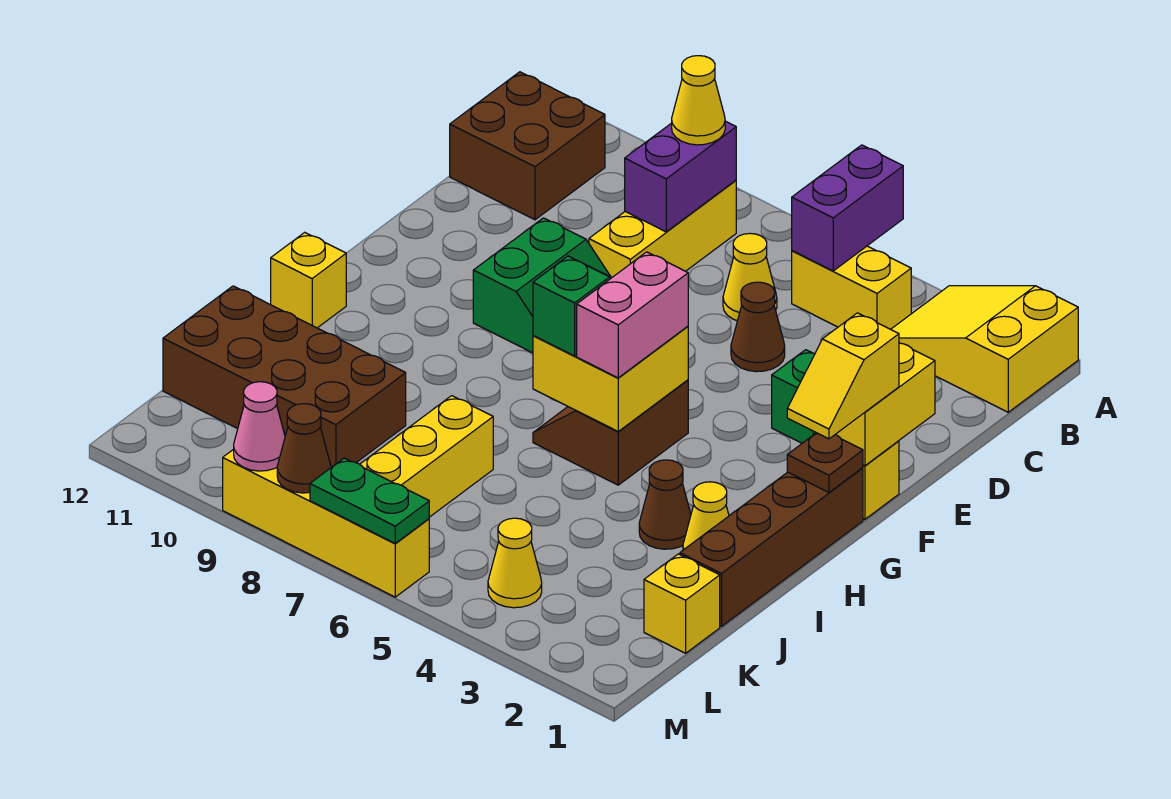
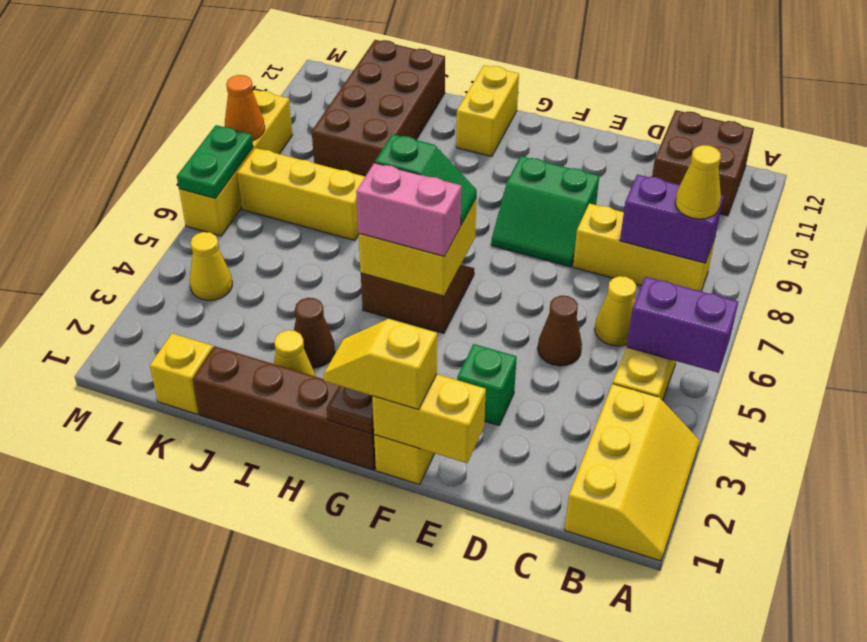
yellow slope A1:B3 level 1 top 1 -> yellow slope A1:B3 level 1 top B
yellow brick H12 level 1 -> yellow brick H11:H12 level 1
brown cone M8 level 2 -> orange cone M8 level 2
pink cone M9 level 2 -> none

